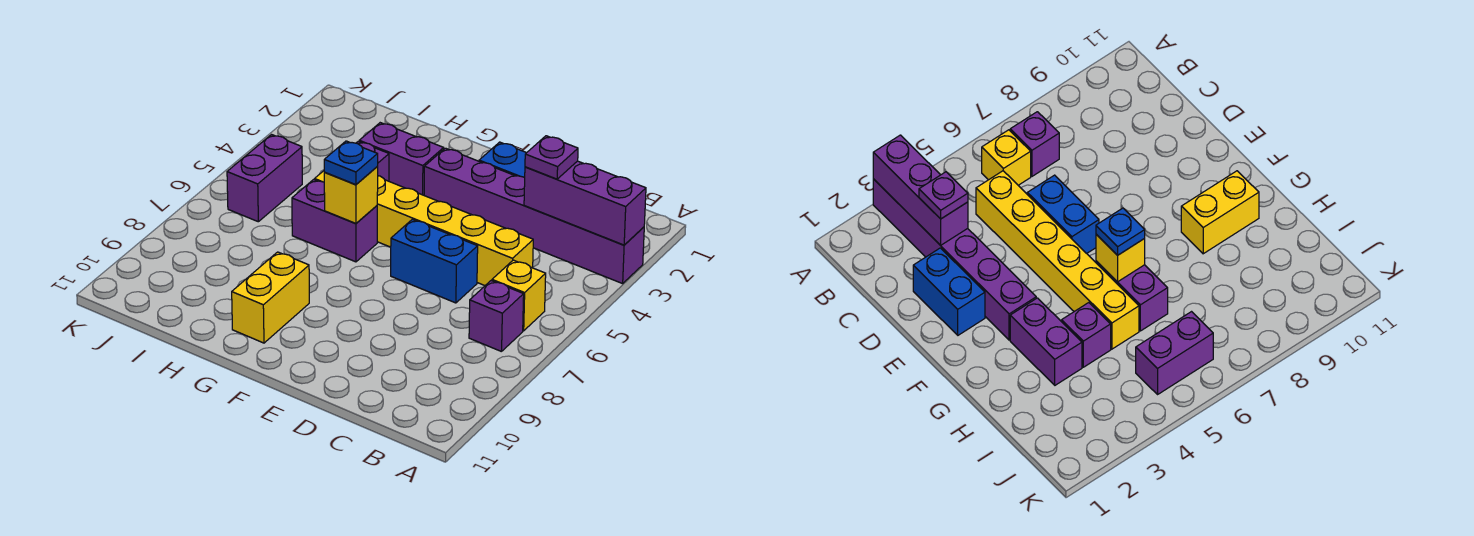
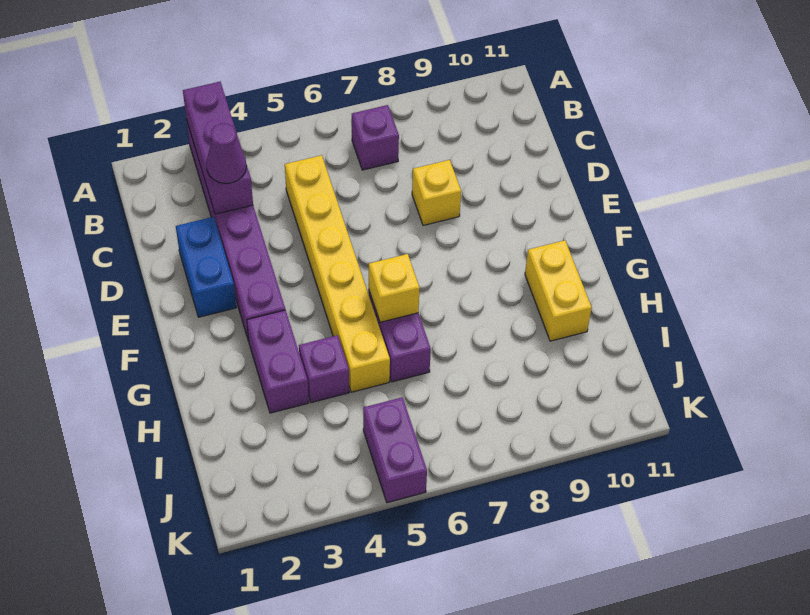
yellow brick B6 level 1 -> yellow brick D8 level 1
purple plate C3 level 3 -> purple cone C3 level 3
blue brick D6:E6 level 1 -> none
blue plate G6 level 3 -> none
yellow brick G9:G10 level 1 -> yellow brick G10:H10 level 1
purple brick J5:J6 level 1 -> purple brick J5:K5 level 1

